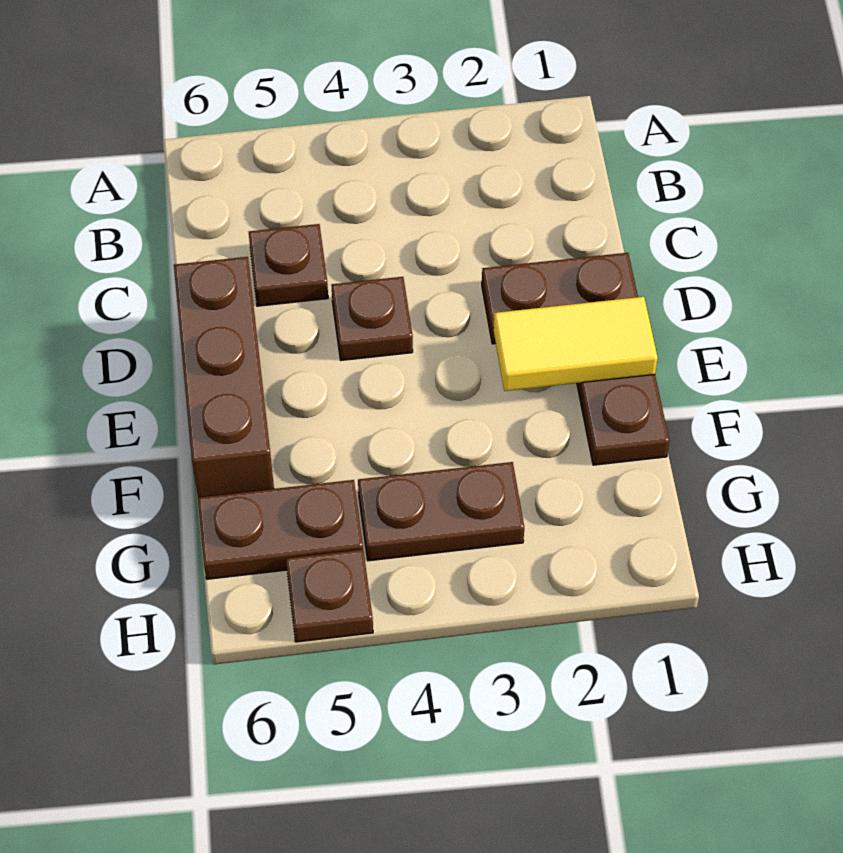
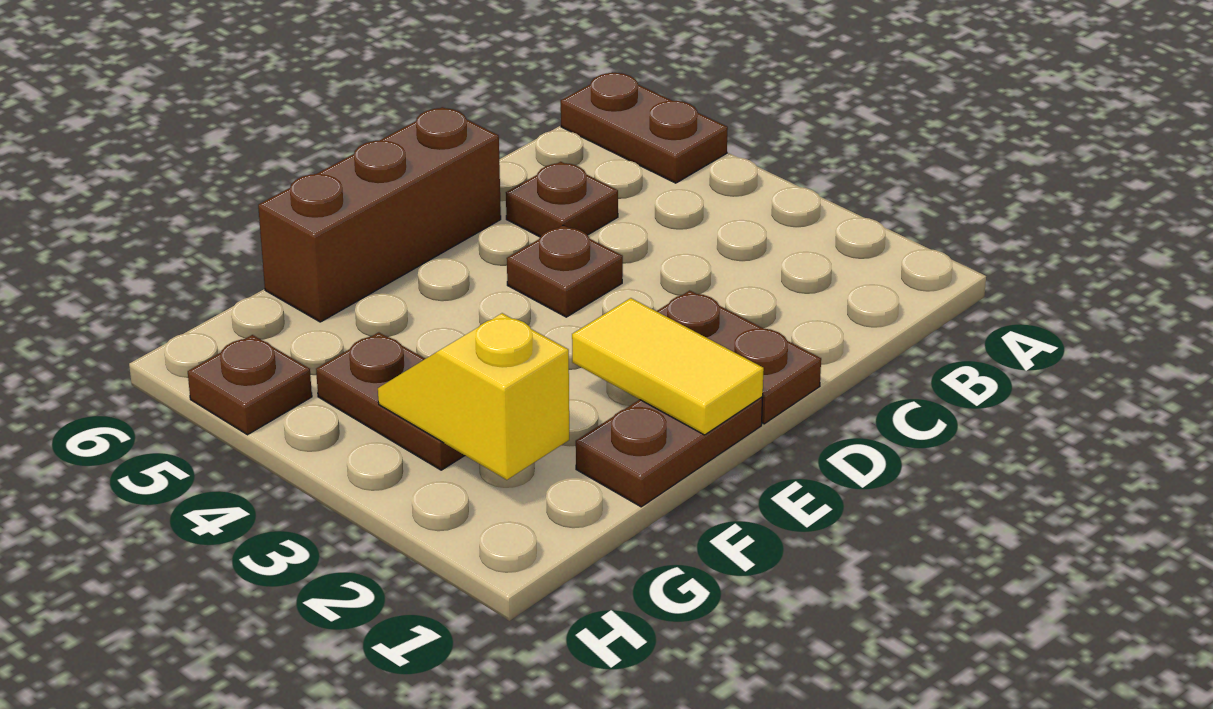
none -> yellow slope G2:G3 level 2 top 2
brown plate G5:G6 level 1 -> brown plate A5:A6 level 1

